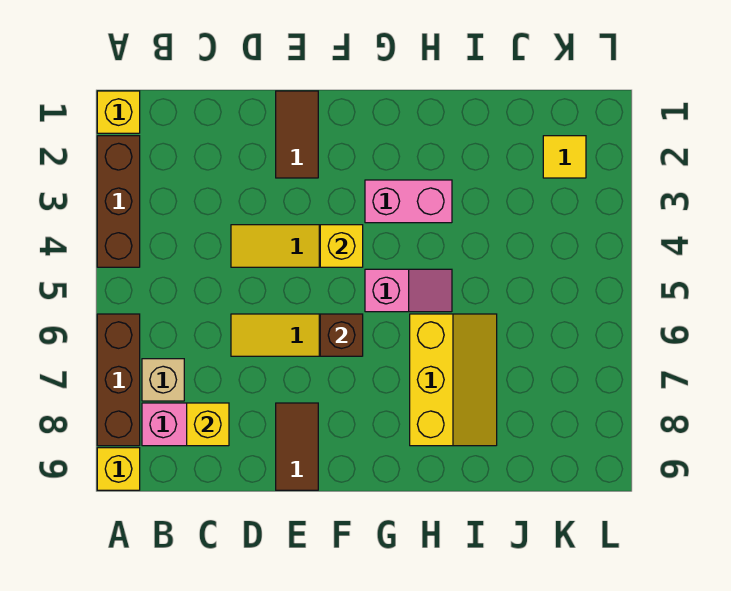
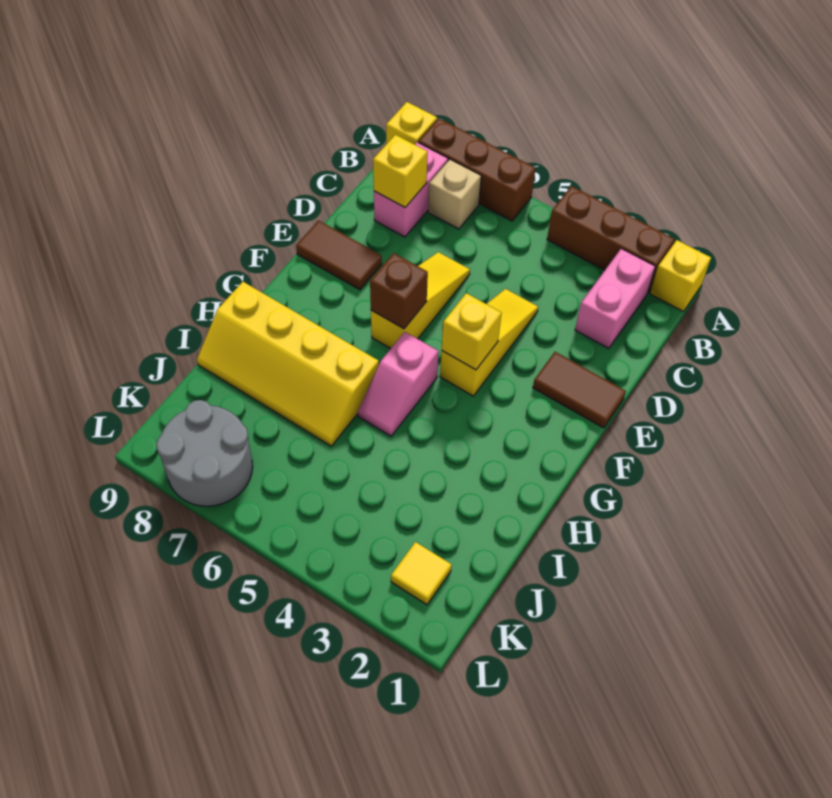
pink brick G3:H3 level 1 -> pink brick B2:C2 level 1
yellow slope H6:I8 level 1 top H -> yellow slope H6:I9 level 1 top H
none -> grey round brick K7:L8 level 1

